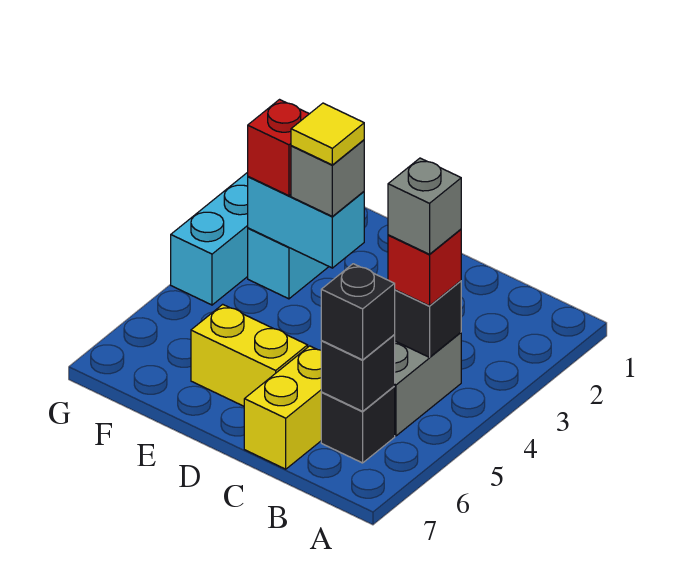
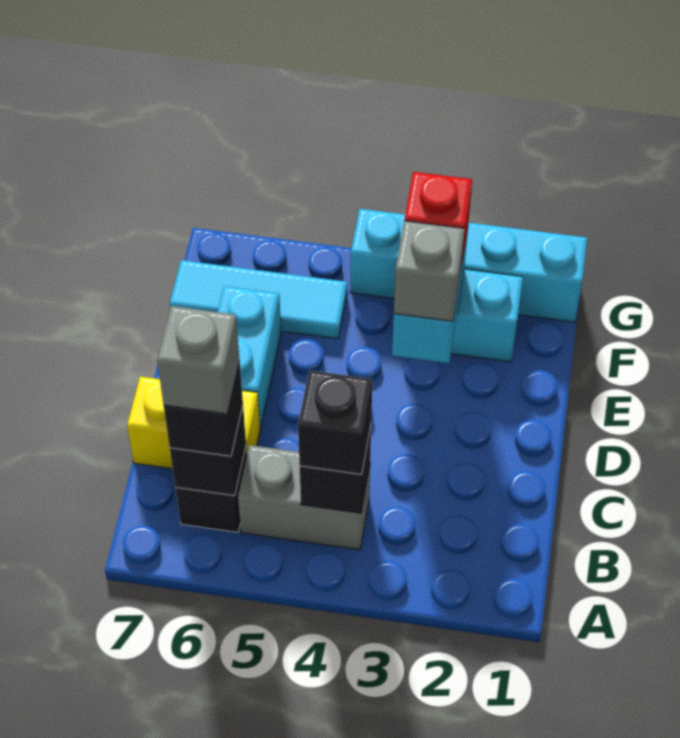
red brick B4 level 3 -> black brick B4 level 3
grey brick B4 level 4 -> grey brick B6 level 4
yellow brick D6:E6 level 1 -> cyan brick D6:E6 level 1
yellow tile E3 level 4 -> none
none -> cyan tile F5:F7 level 1

